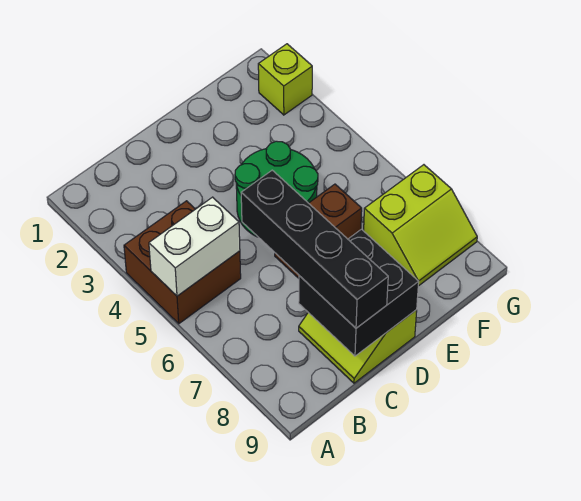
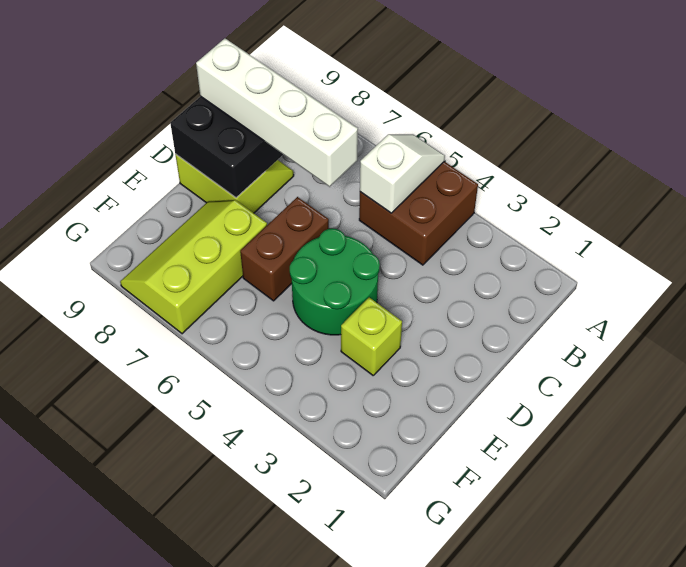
white brick A5:B5 level 2 -> white slope A5:B5 level 2 top B
black brick C6:C9 level 3 -> white brick C6:C9 level 3
lime slope F7:G8 level 1 top 7 -> lime slope E7:G8 level 1 top 7
lime brick G2 level 1 -> lime brick E3 level 1

